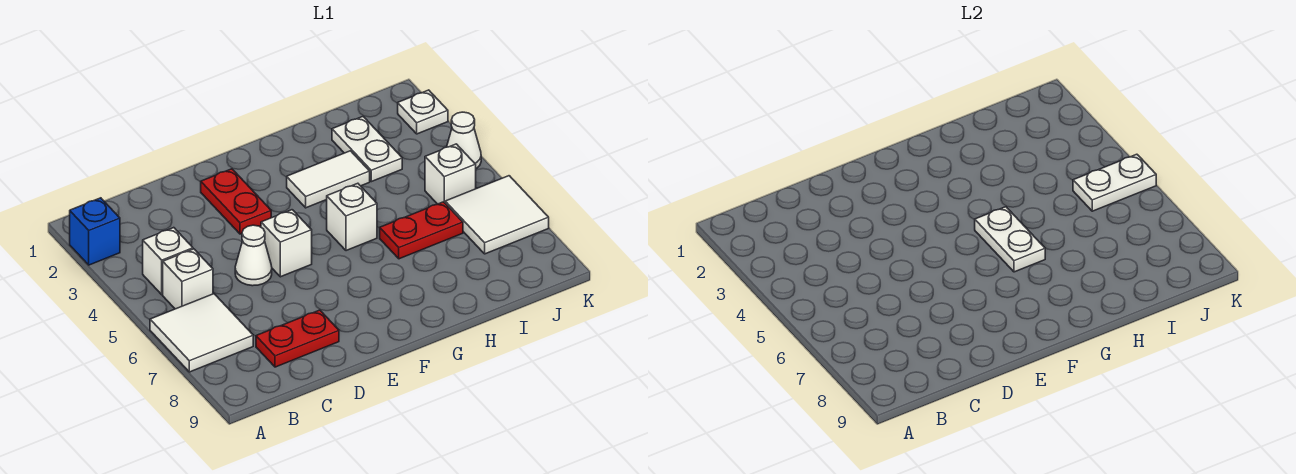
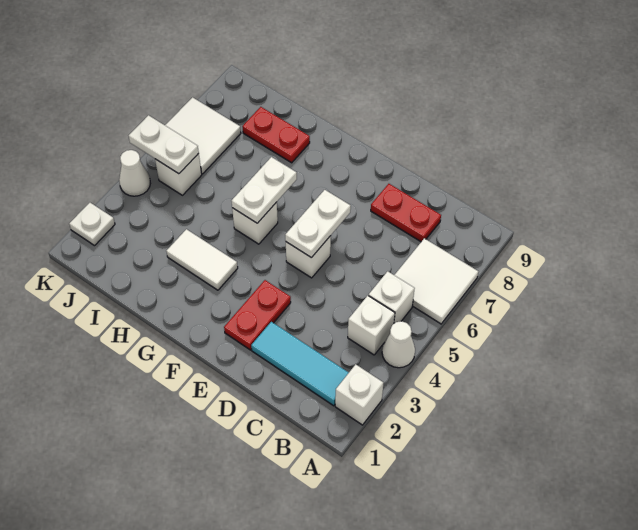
blue brick A2 level 1 -> white brick A2 level 1
none -> cyan tile B2:D2 level 1
white cone D5 level 1 -> white cone A4 level 1
red plate H6:I6 level 1 -> red plate H8:I8 level 1
white plate I2:I3 level 1 -> white plate E5:E6 level 2

